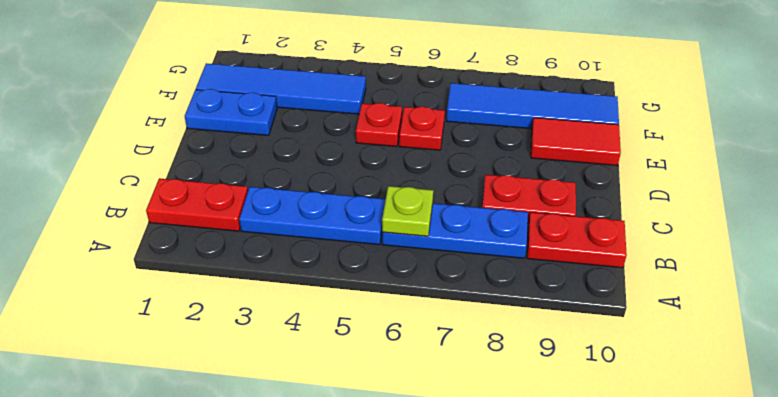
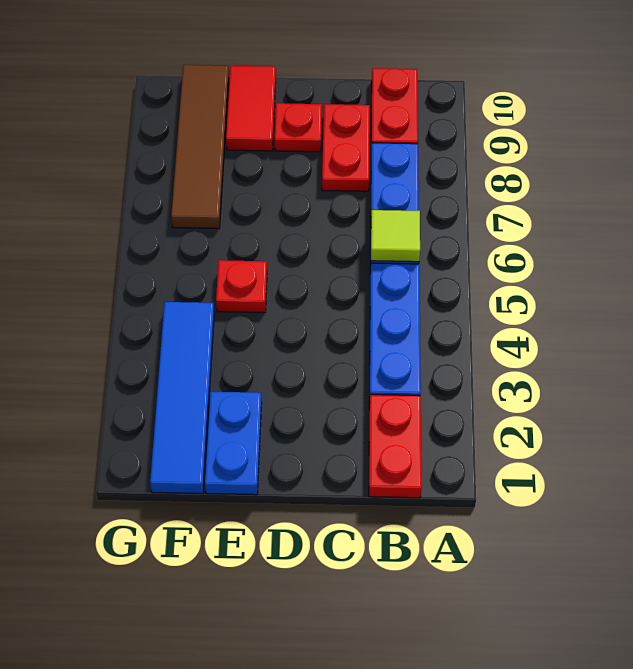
lime plate B6 level 2 -> lime tile B6 level 2
red plate E6 level 1 -> red plate D9 level 1
blue tile F7:F10 level 1 -> brown tile F7:F10 level 1

